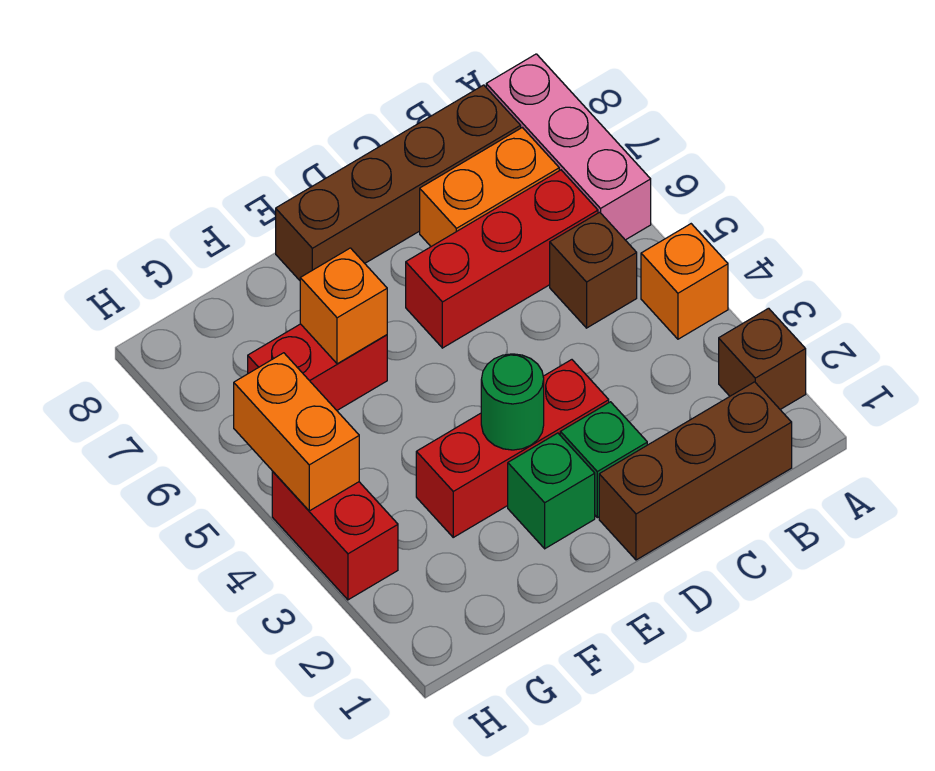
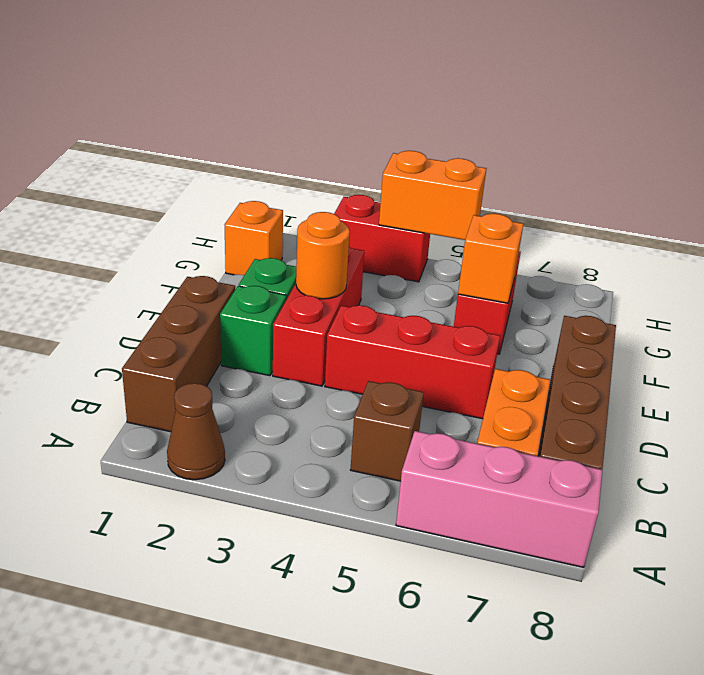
brown brick A2 level 1 -> brown cone A2 level 1
orange brick A4 level 1 -> orange brick G1 level 1
red brick B6:D6 level 1 -> red brick D4:D6 level 1
green round brick E3 level 2 -> orange round brick E3 level 2

